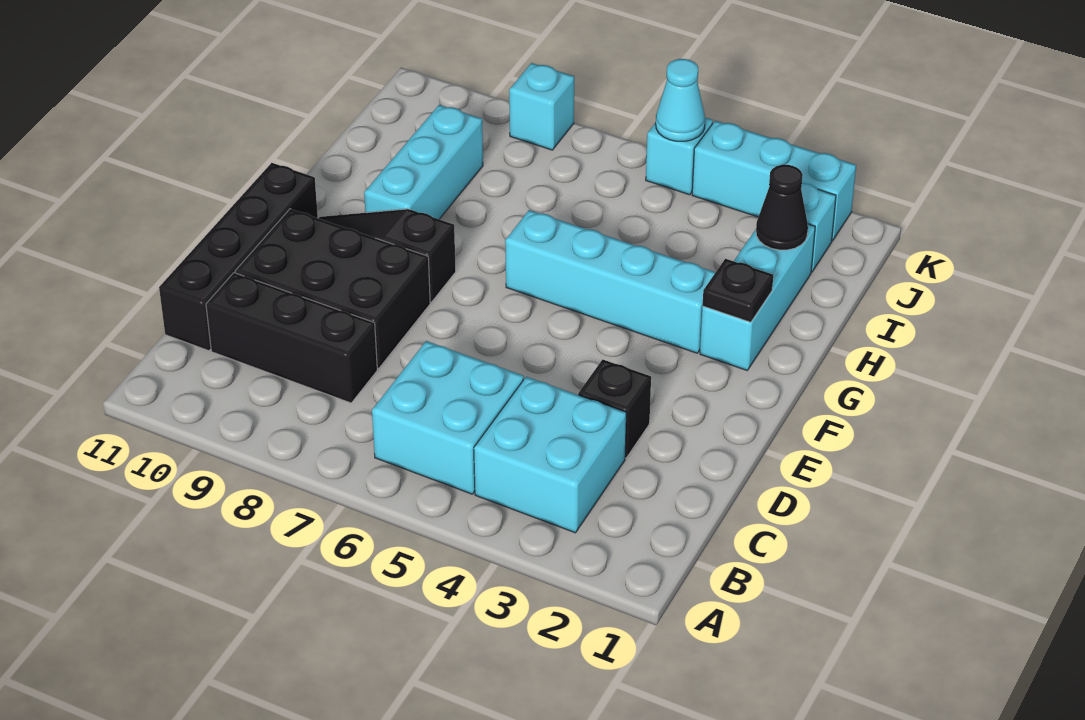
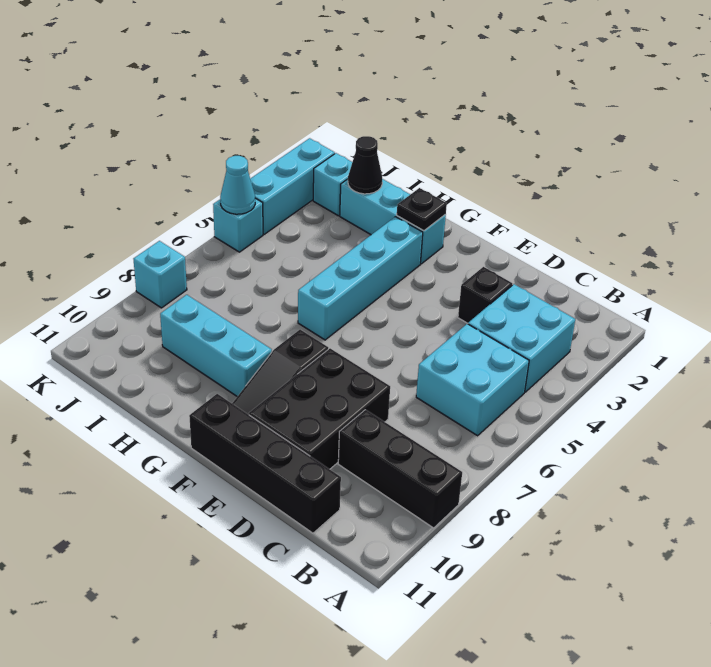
black brick C8:C10 level 1 -> black brick A9:C9 level 1

